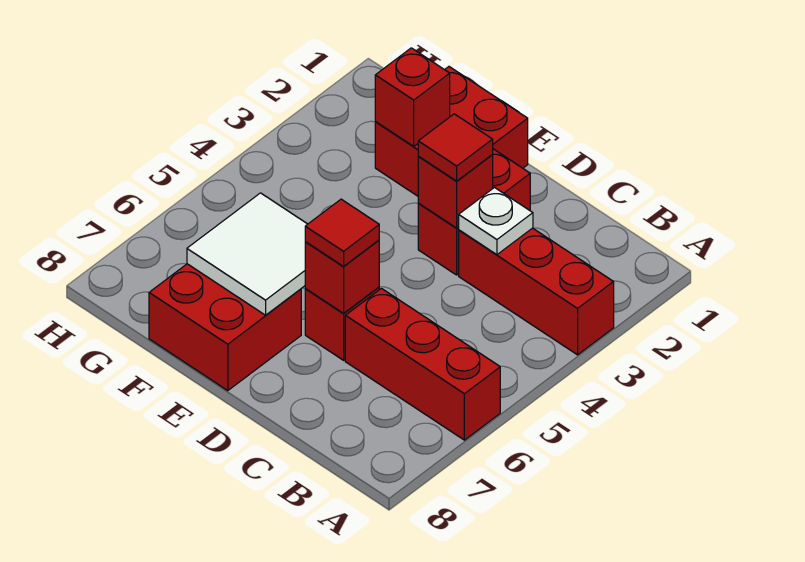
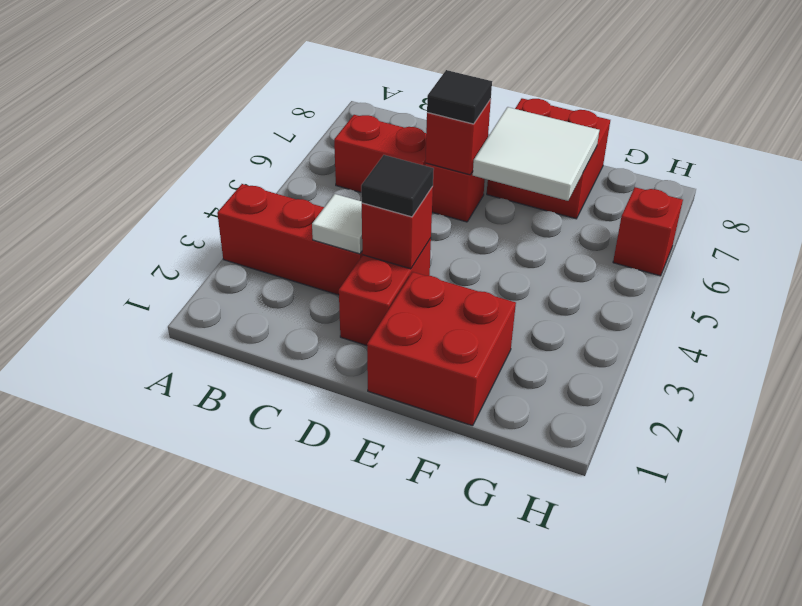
red brick A6:C6 level 1 -> red brick B6:C6 level 1
white plate C3 level 2 -> white tile C3 level 2
red tile D3 level 3 -> black tile D3 level 3
red tile D6 level 3 -> black tile D6 level 3
red brick F2 level 2 -> red brick H6 level 1

